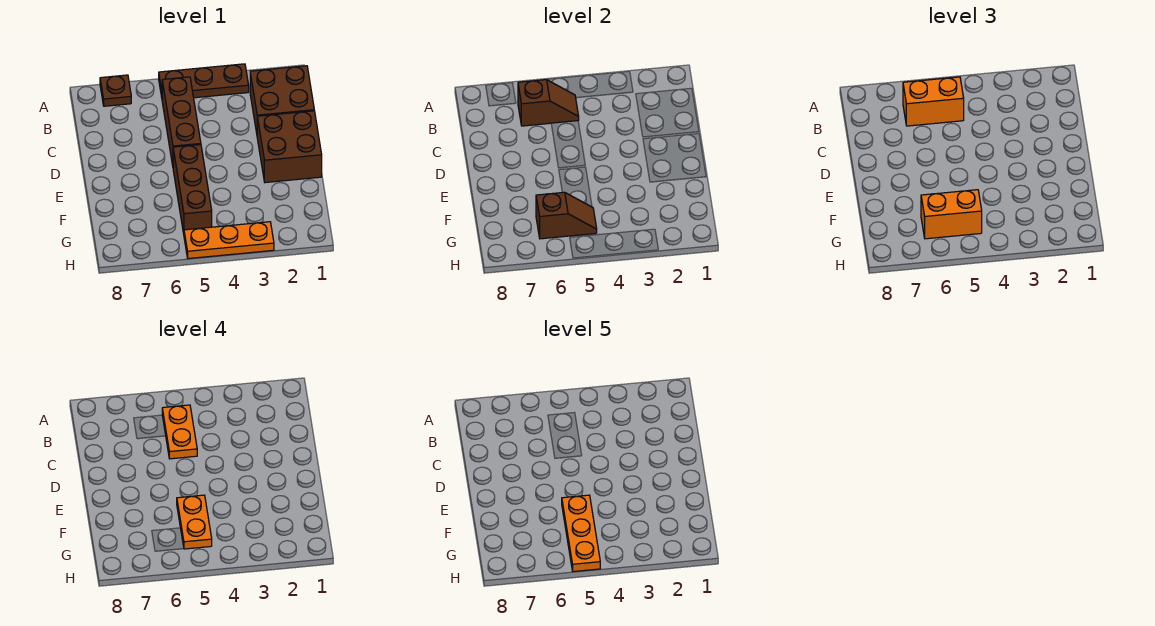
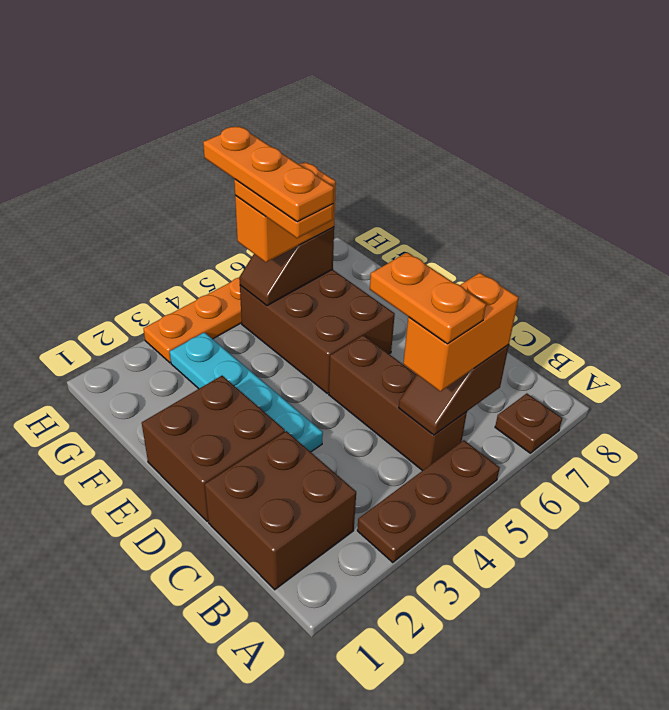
none -> cyan plate D3:G3 level 1
brown brick E5:G5 level 1 -> brown brick E5:G6 level 1

